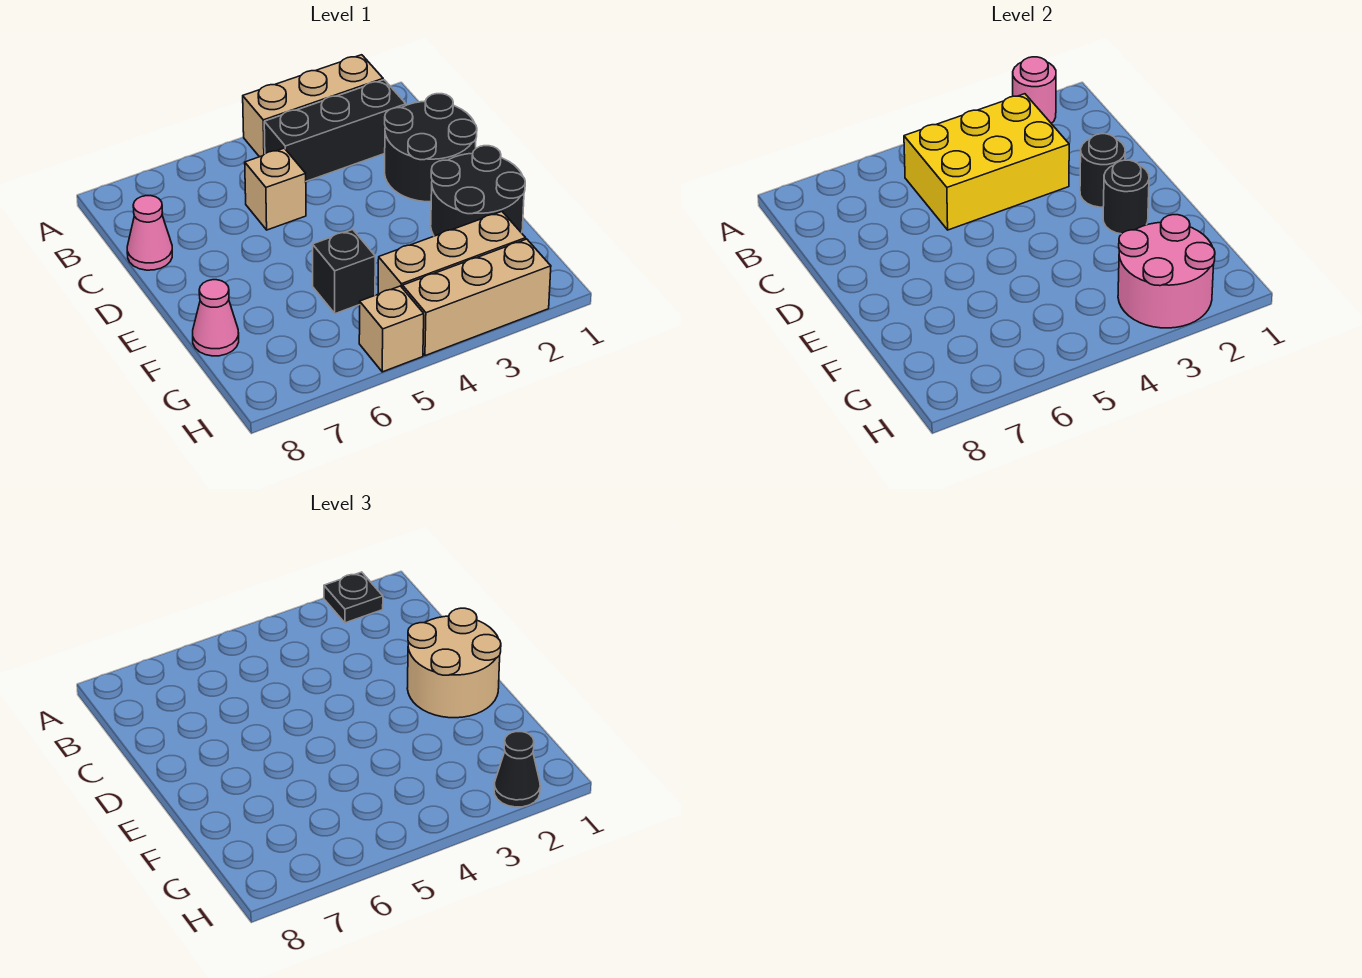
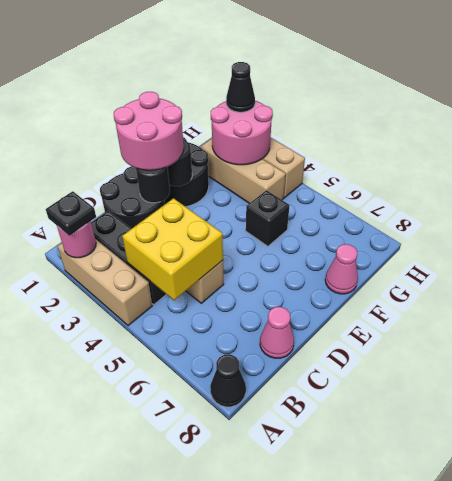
none -> black cone A8 level 1
yellow brick B3:C5 level 2 -> yellow brick B4:C5 level 2
tan round brick D1:E2 level 3 -> pink round brick D1:E2 level 3
tan brick H5 level 1 -> none

